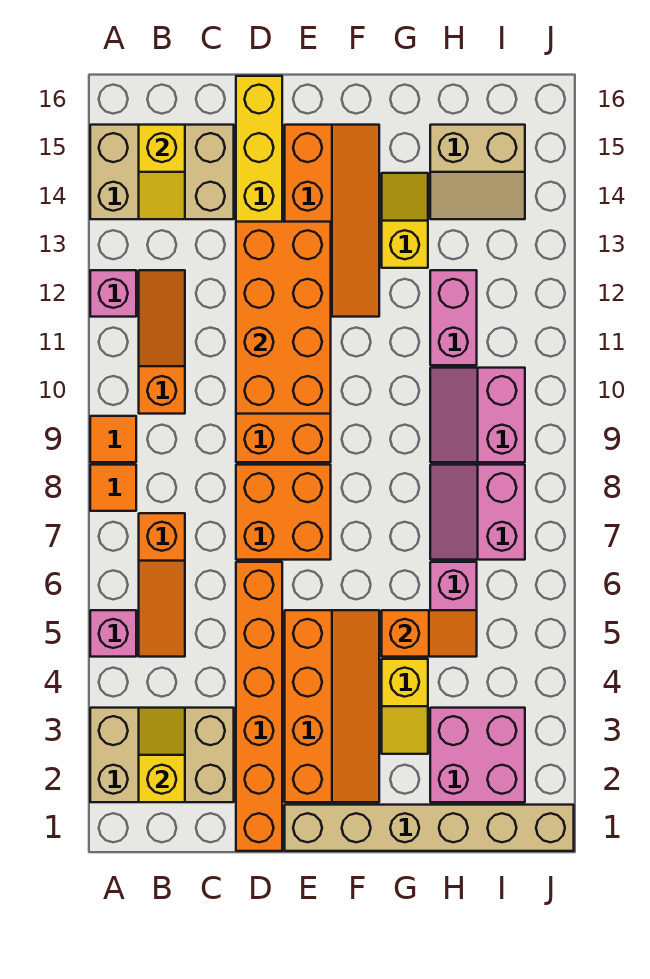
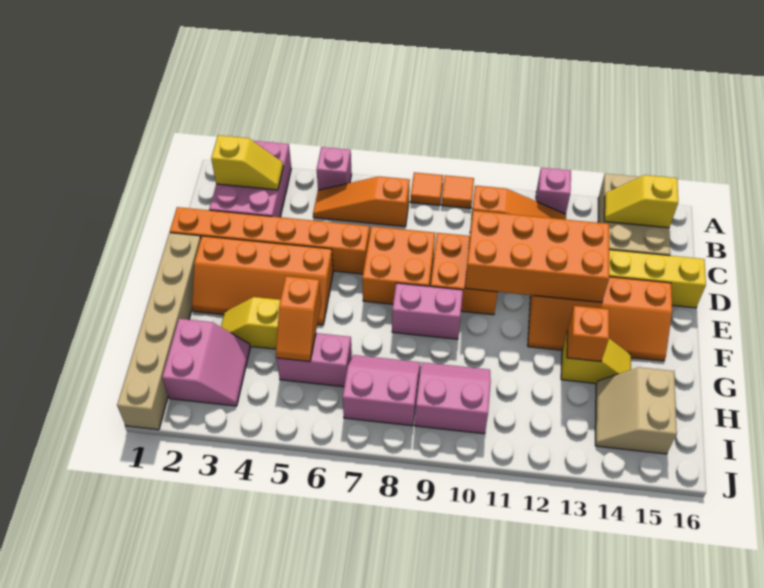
tan brick A2:C3 level 1 -> pink brick A2:C3 level 1
none -> orange brick G13 level 2
pink brick H2:I3 level 1 -> pink slope H2:I3 level 1 top 2
pink brick H11:H12 level 1 -> pink brick F8:F9 level 1

